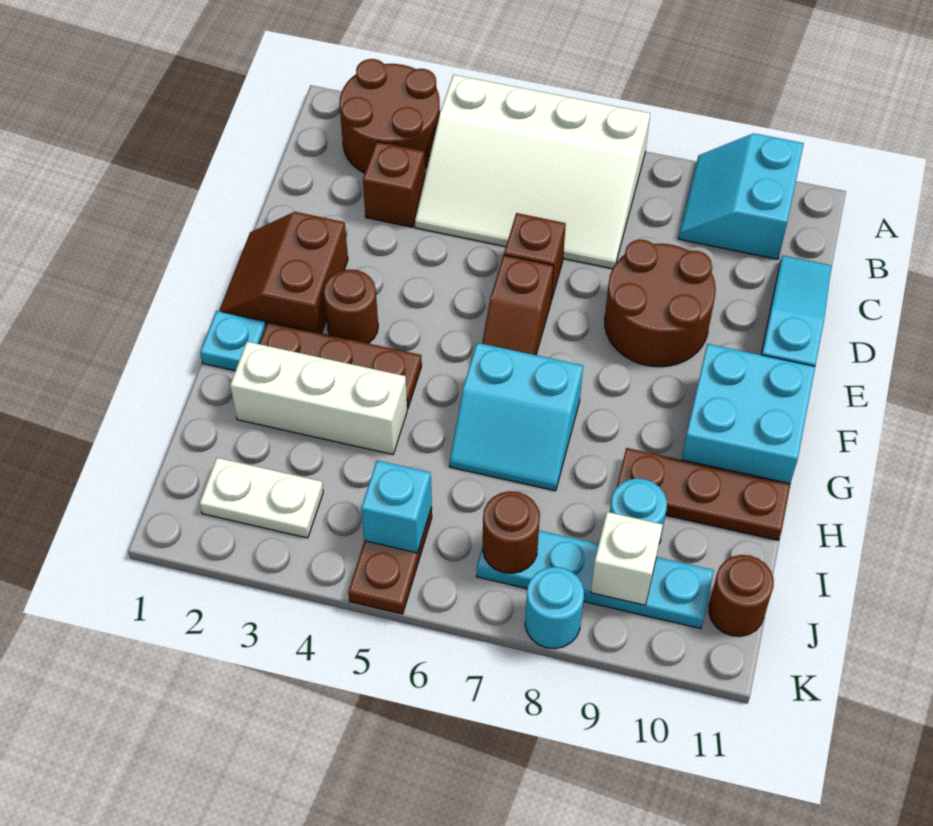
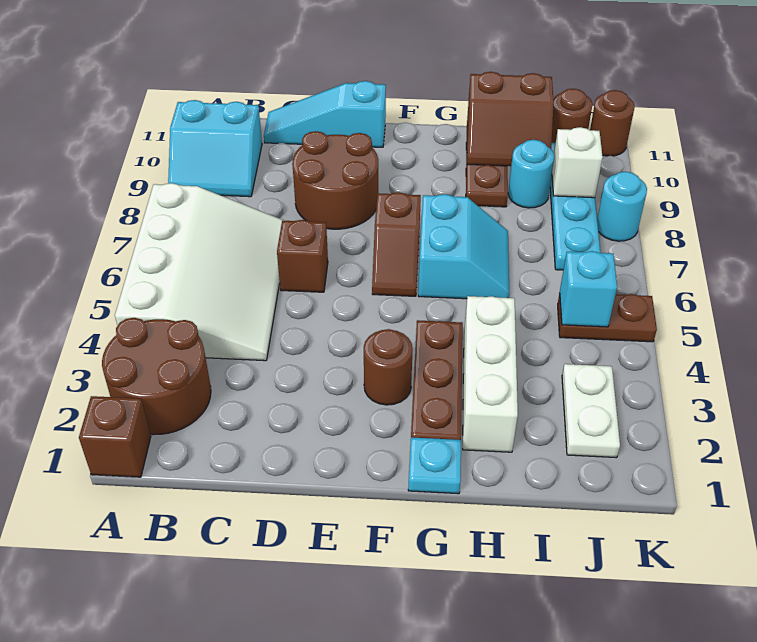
brown brick C3 level 1 -> brown brick A1 level 1
brown slope E1:F2 level 1 top 2 -> brown slope H10:I11 level 2 top 11
brown slope E6:F6 level 1 top E -> brown slope F6:F7 level 1 top 7
cyan brick F10:G11 level 1 -> none
brown round brick J7 level 2 -> brown round brick K11 level 1

